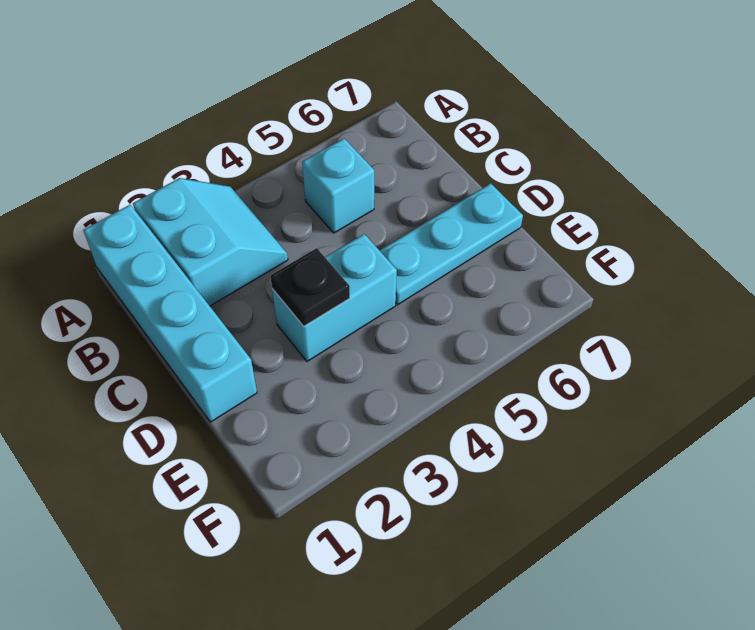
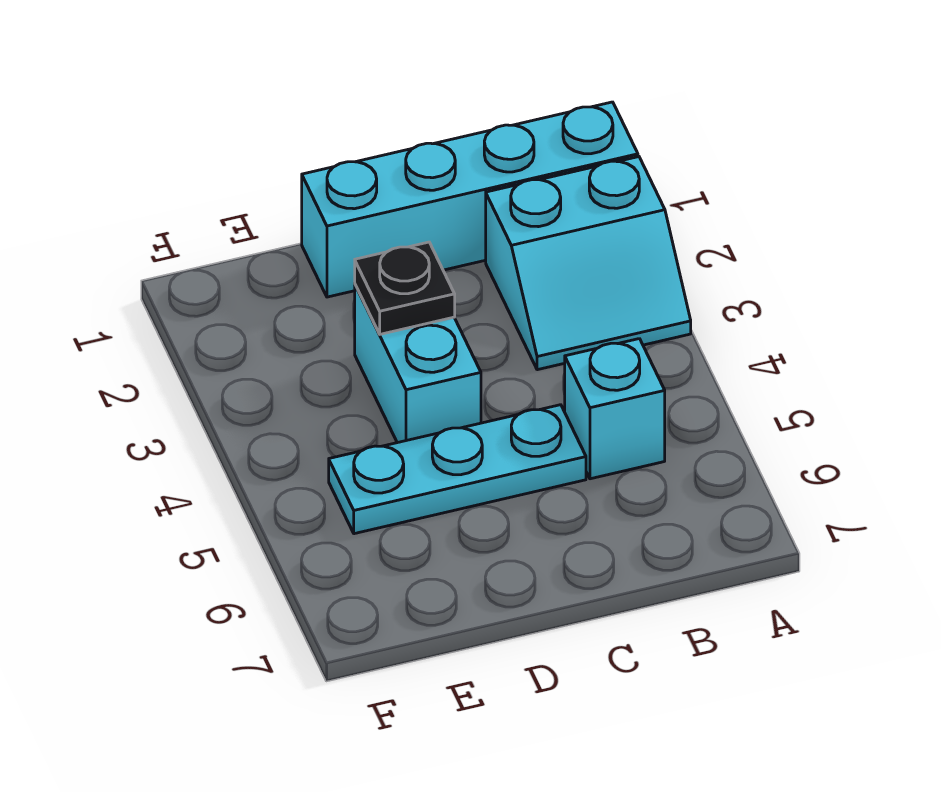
cyan plate D5:D7 level 1 -> cyan plate C5:E5 level 1

